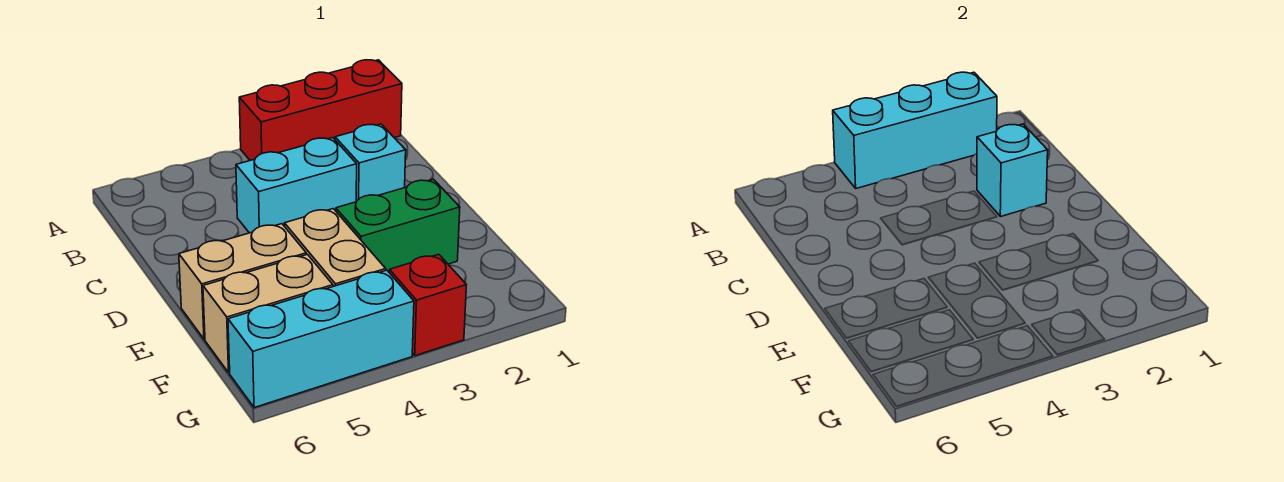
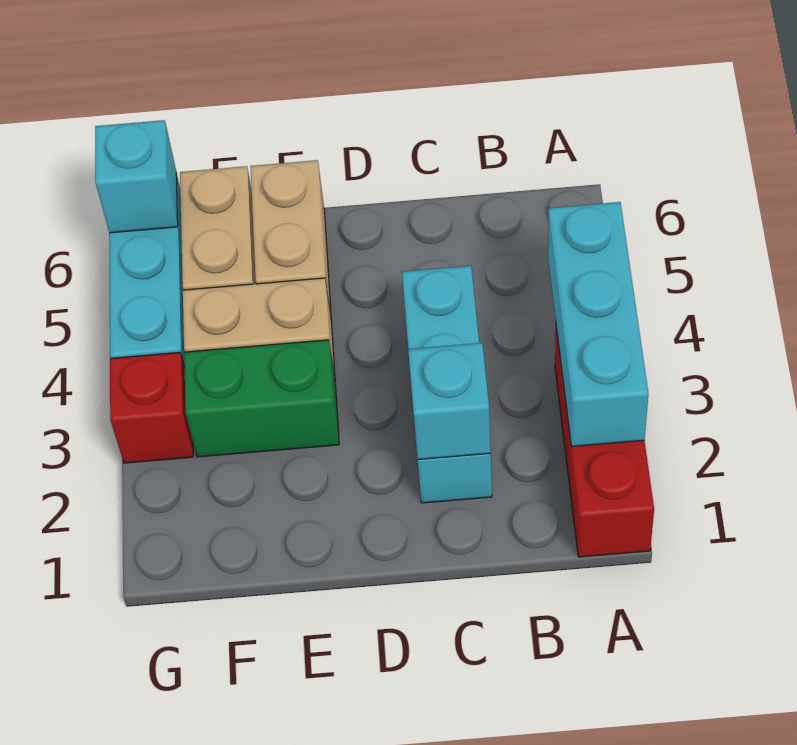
green brick E2:E3 level 1 -> green brick E3:F3 level 1
none -> cyan brick G6 level 2

